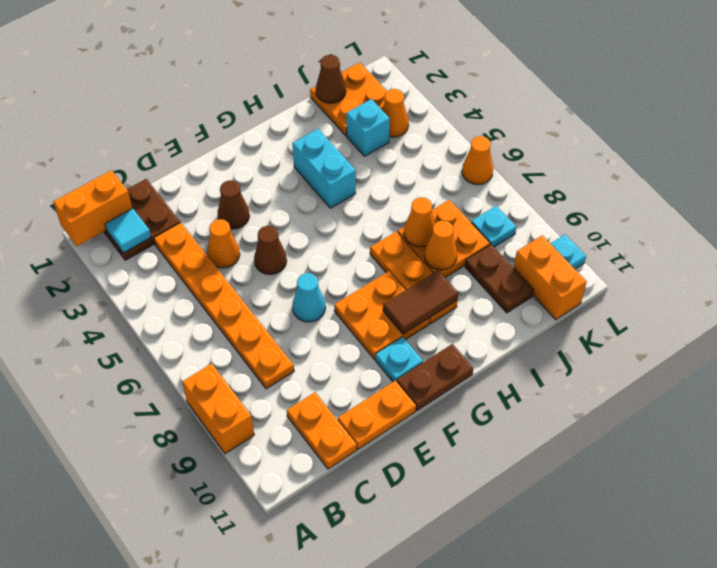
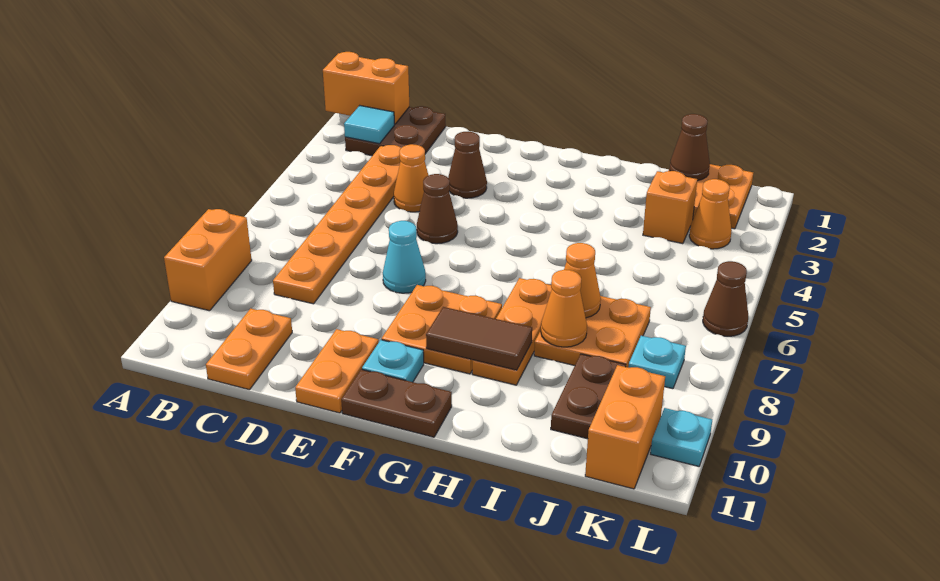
orange plate D11:E11 level 1 -> orange plate E10:E11 level 1
cyan brick H3:H4 level 1 -> none
cyan brick J3 level 1 -> orange brick J3 level 1
orange cone L6 level 1 -> brown cone L6 level 1

